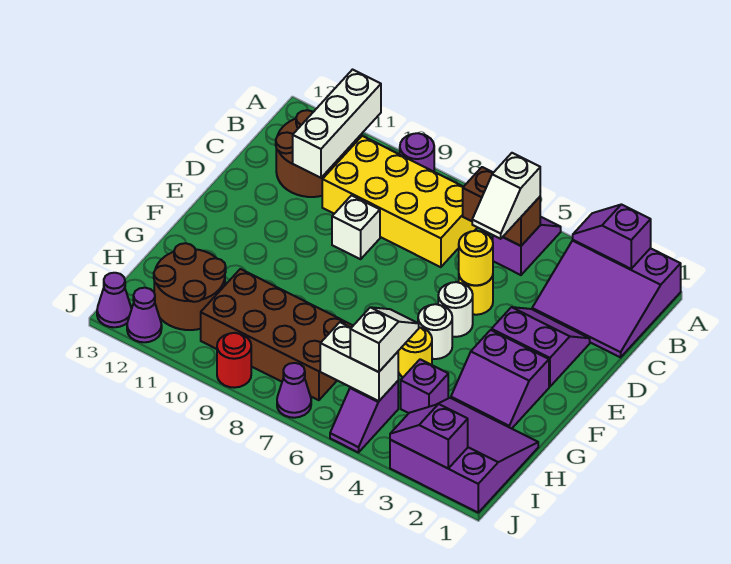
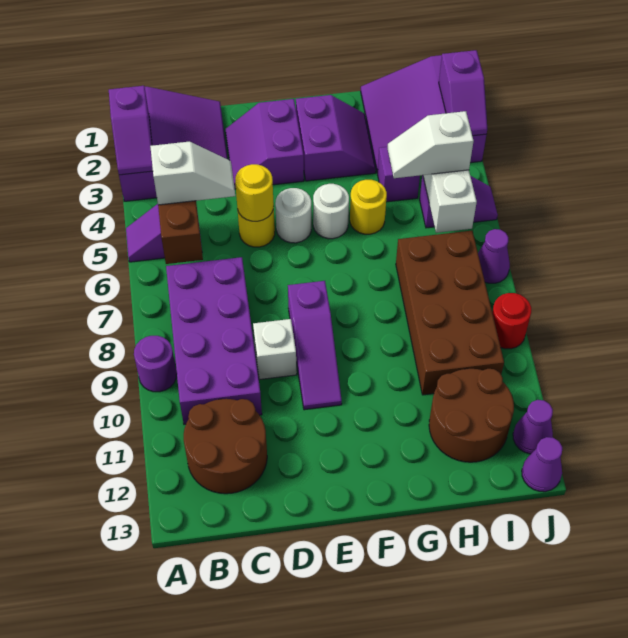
white brick A11:C11 level 2 -> none
yellow brick B7:C10 level 1 -> purple brick B7:C10 level 1
none -> purple slope E8:E10 level 1 top 8

